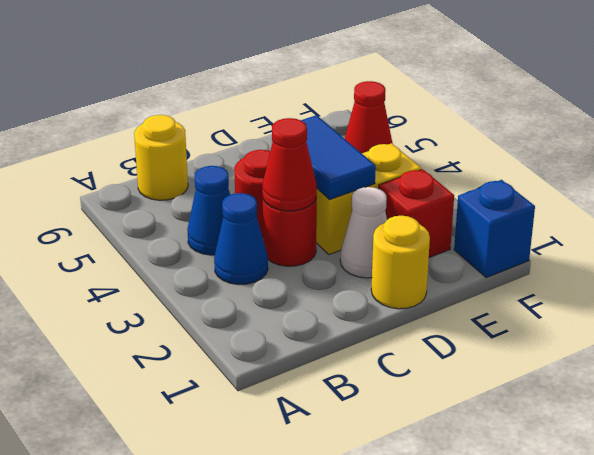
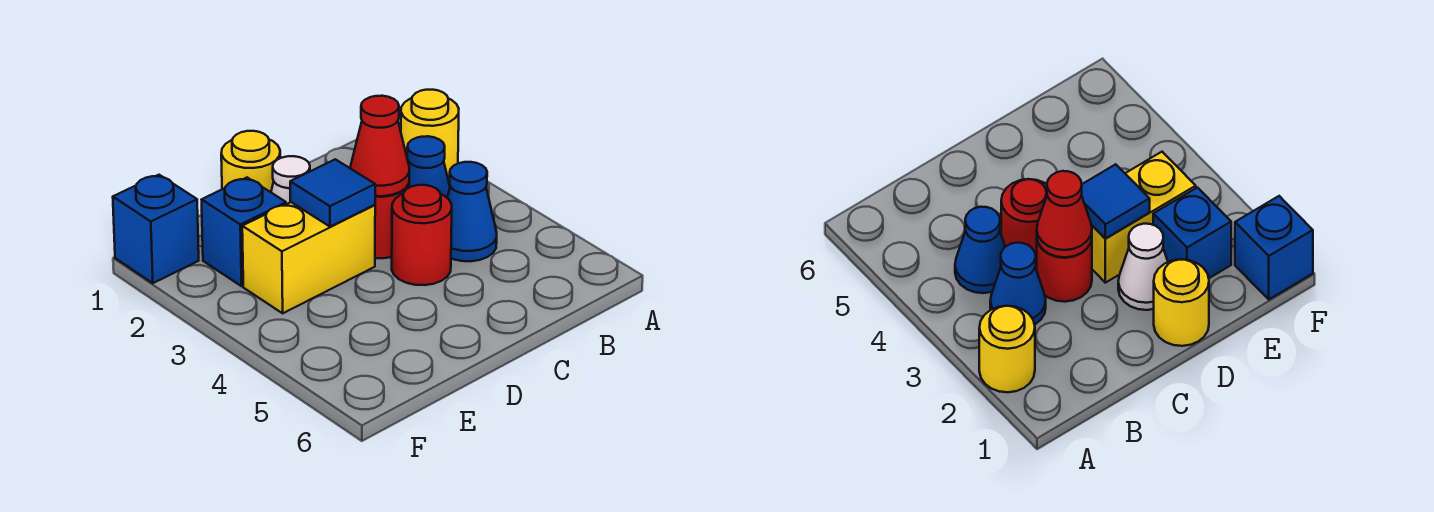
yellow round brick B6 level 1 -> yellow round brick A2 level 1
blue tile D3:D4 level 2 -> blue tile D3 level 2
red brick E2 level 1 -> blue brick E2 level 1
red cone F5 level 1 -> none

